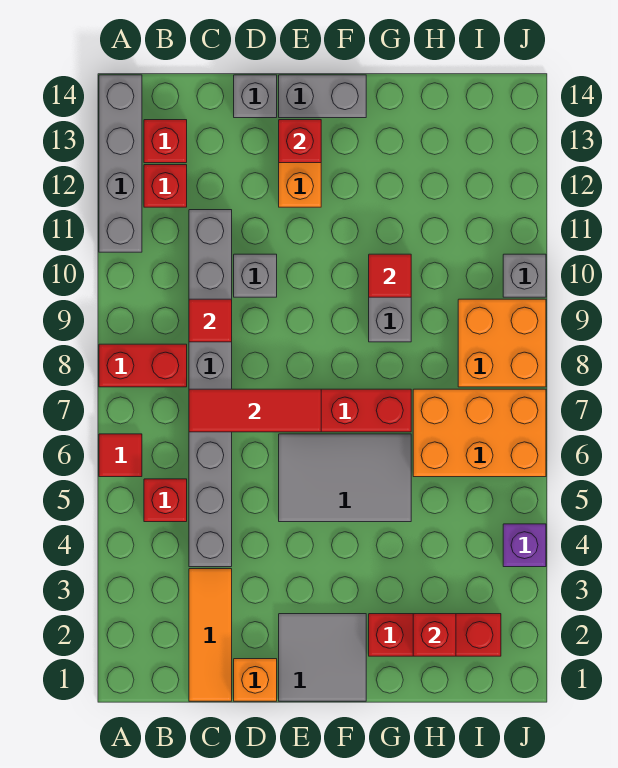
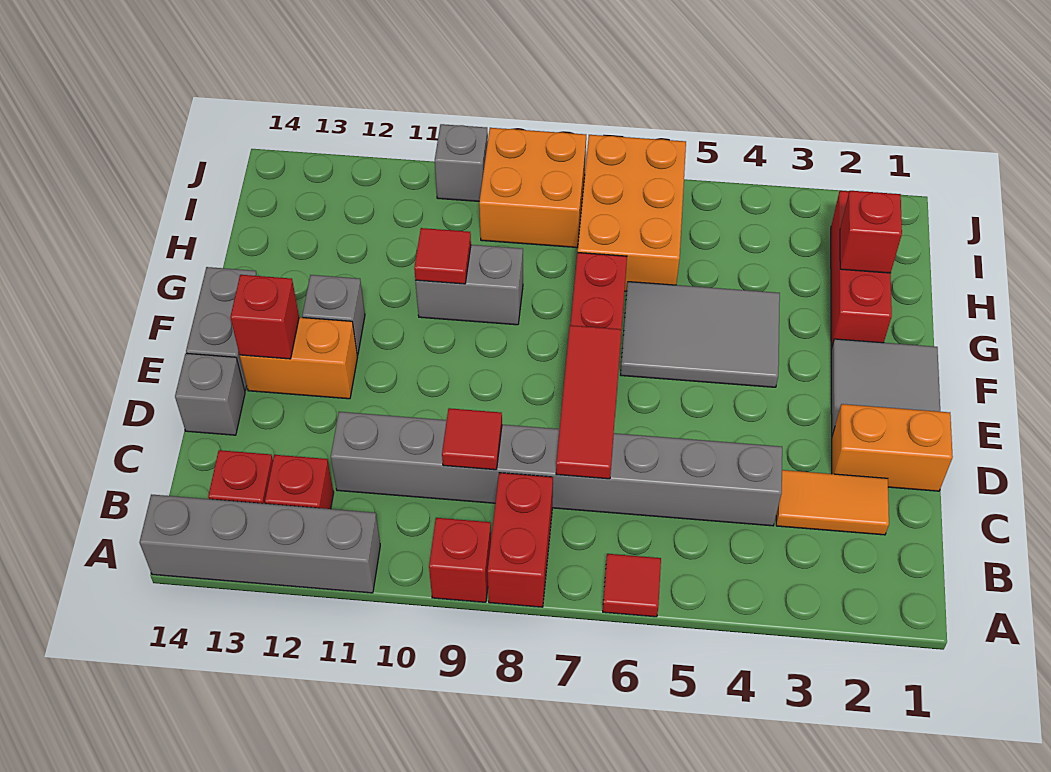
red brick B5 level 1 -> red brick A9 level 1
orange tile C1:C3 level 1 -> orange tile C2:C3 level 1
orange brick D1 level 1 -> orange brick D1:D2 level 1
grey brick D10 level 1 -> grey brick F12 level 1
grey tile E5:G6 level 1 -> grey tile F4:G6 level 1
purple brick J4 level 1 -> none

